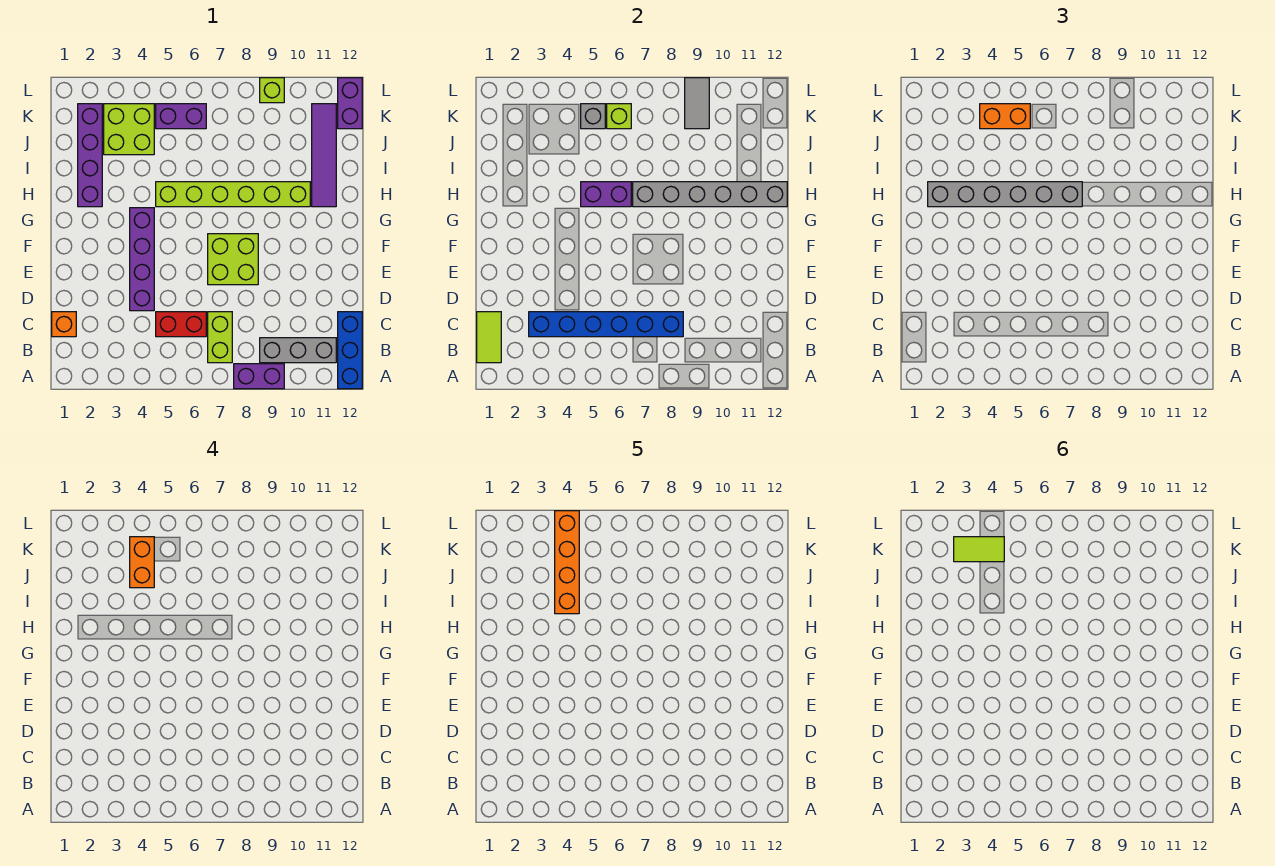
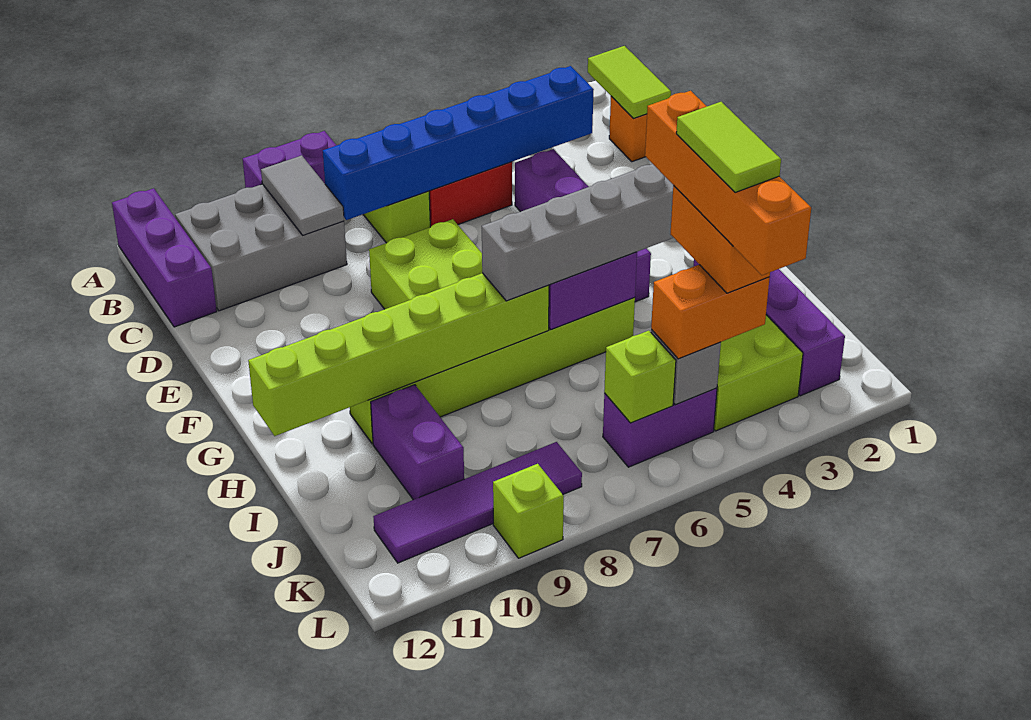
blue brick A12:C12 level 1 -> purple brick A12:C12 level 1
grey brick B9:B11 level 1 -> grey brick B9:C11 level 1
grey brick H7:H12 level 2 -> lime brick H7:H12 level 2
purple tile H11:K11 level 1 -> purple tile K8:K11 level 1
lime tile K3:K4 level 6 -> lime tile J4:K4 level 6
grey tile K9:L9 level 2 -> grey tile B9:C9 level 2
purple brick K12:L12 level 1 -> purple brick I10:J10 level 1

